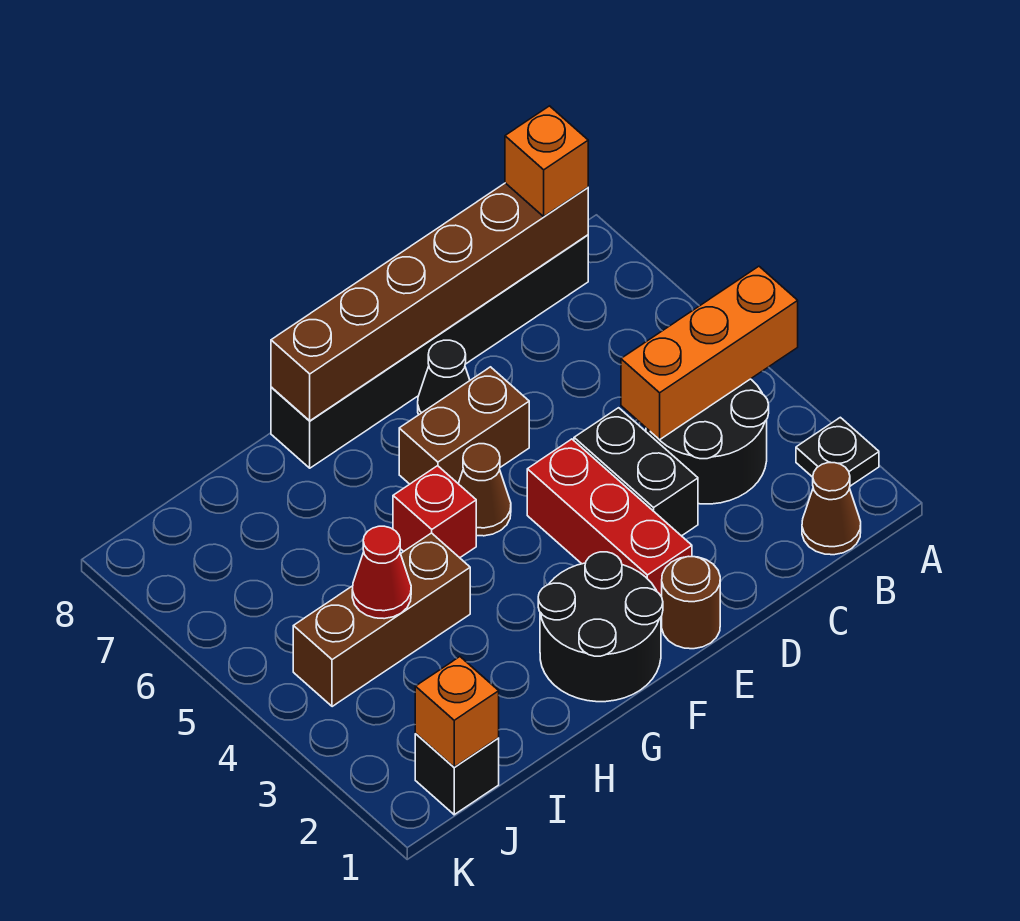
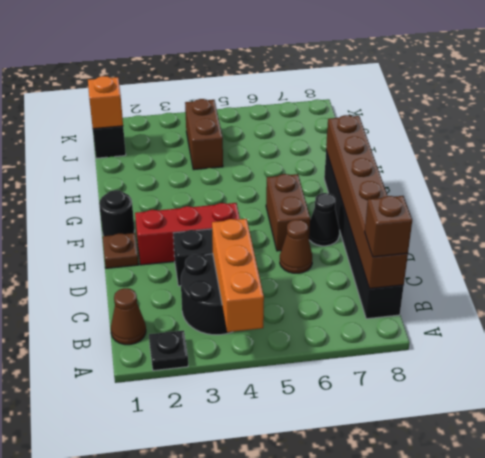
orange brick B8 level 3 -> brown brick B8 level 3
brown round brick E1 level 1 -> brown plate E1 level 1
black round brick F1:G2 level 1 -> black round brick F1 level 1
brown cone F5 level 1 -> brown cone D6 level 1
red brick G5 level 1 -> none
brown brick H4:J4 level 1 -> brown brick I4:J4 level 1
red cone I4 level 2 -> none

